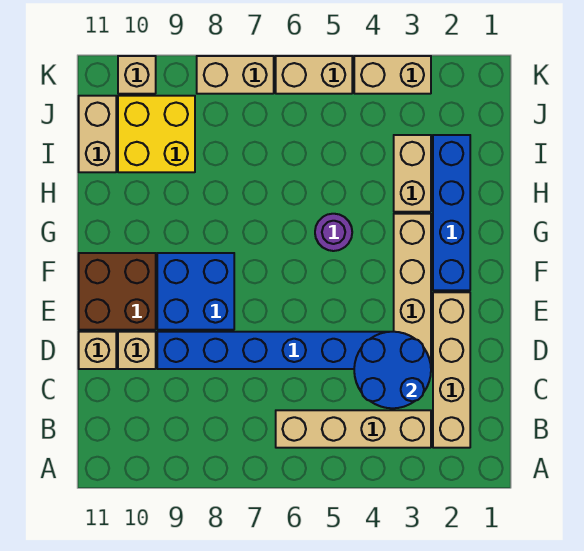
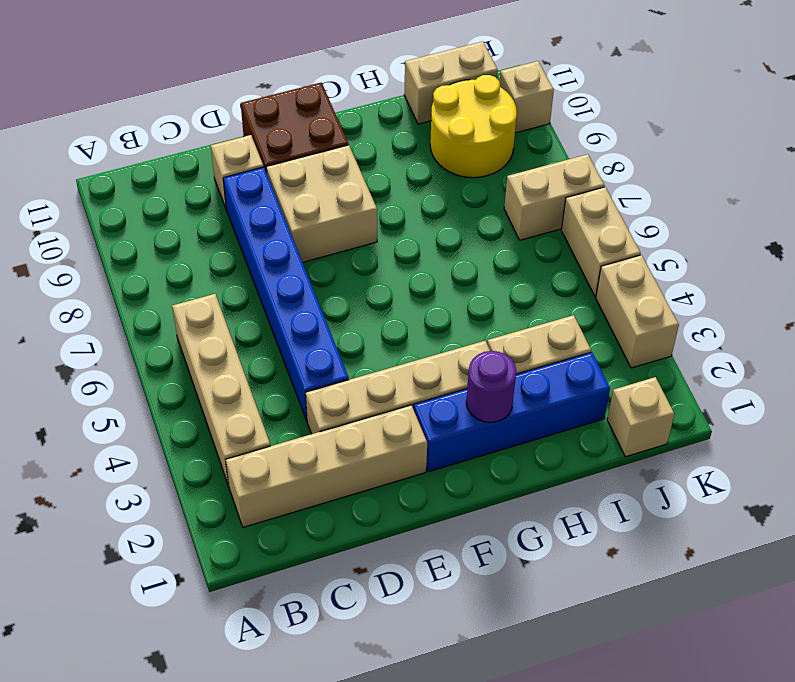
blue round brick C3:D4 level 2 -> none
tan brick D11 level 1 -> tan brick J1 level 1
blue brick E8:F9 level 1 -> tan brick E8:F9 level 1
purple round brick G5 level 1 -> purple round brick G2 level 2
yellow brick I9:J10 level 1 -> yellow round brick I9:J10 level 1
tan brick K7:K8 level 1 -> tan brick J7:K7 level 1

